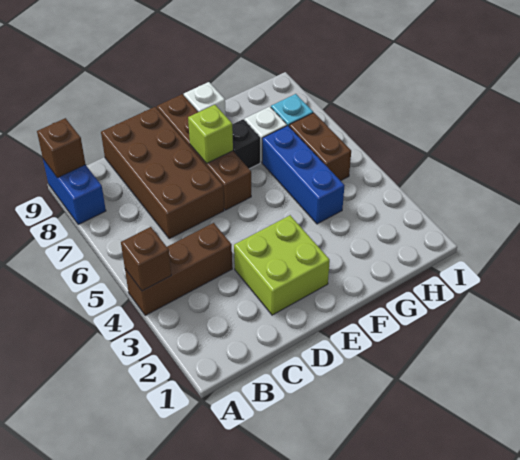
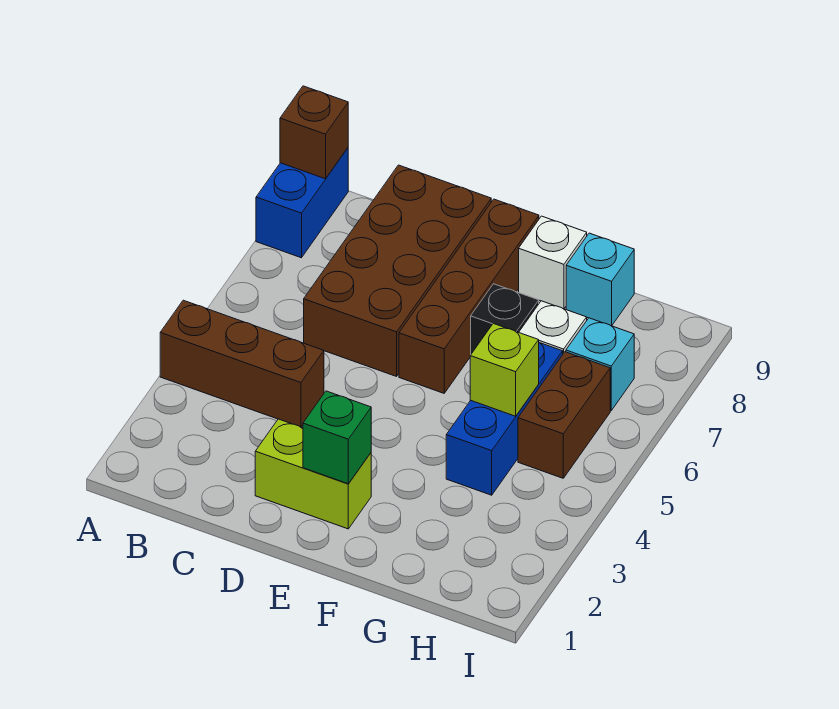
brown brick A4 level 2 -> none
lime brick D2:E3 level 1 -> lime brick D2:E2 level 1
none -> green brick E2 level 2
lime brick E7 level 2 -> lime brick G5 level 2
none -> cyan brick G9 level 1

